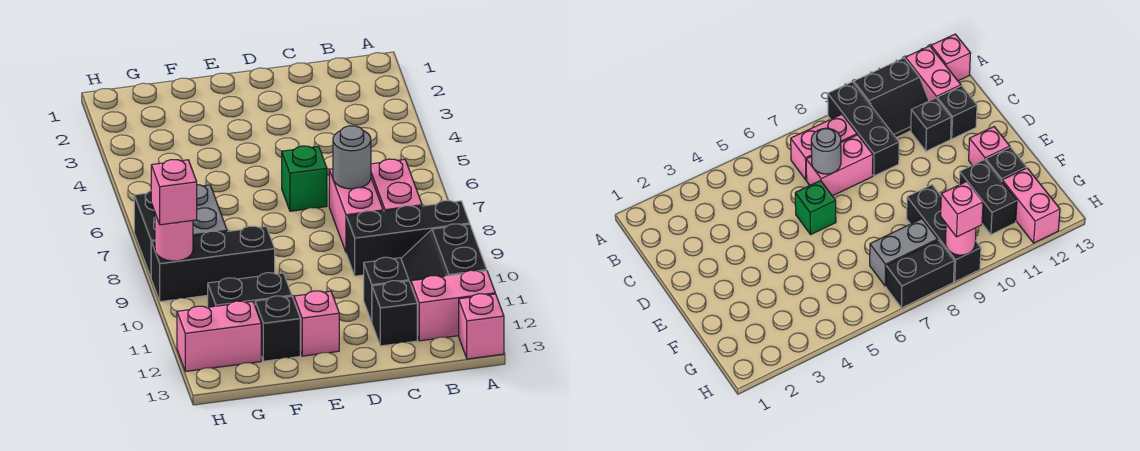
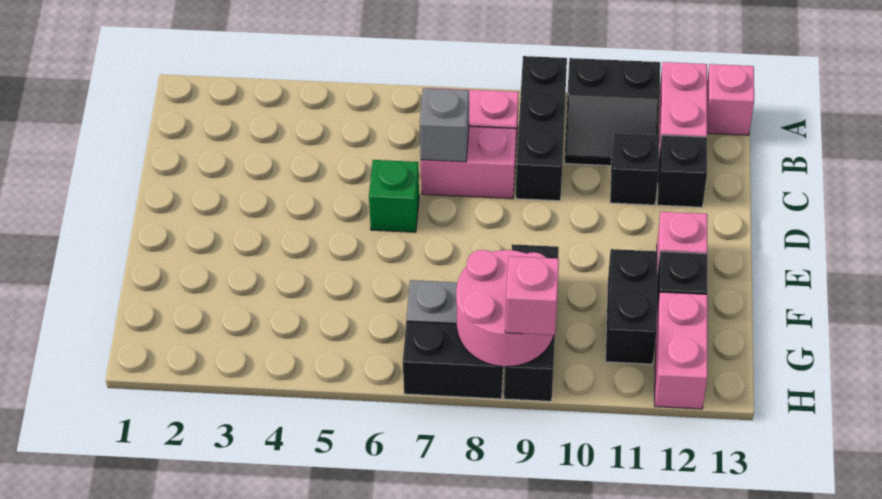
grey round brick C7 level 2 -> grey brick C7 level 2
pink round brick H9 level 2 -> pink round brick G8:H9 level 2

